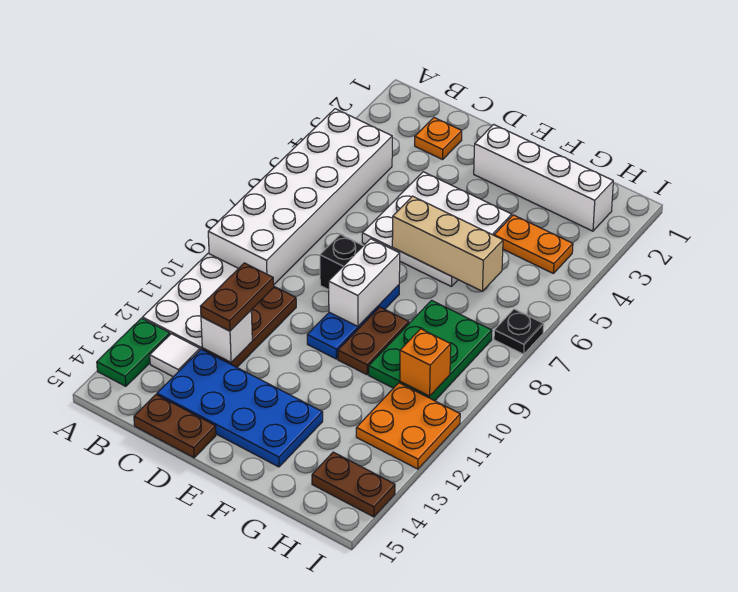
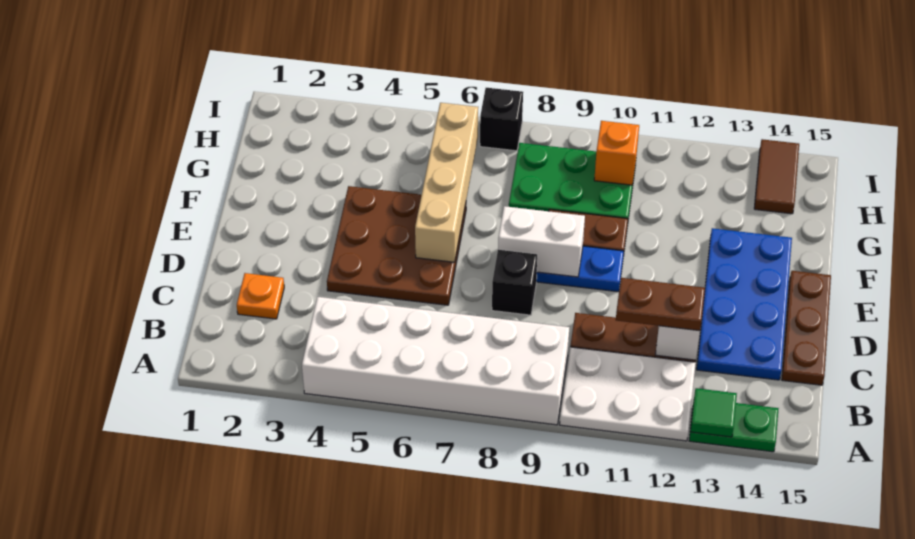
none -> green tile A13 level 2
white tile B13 level 1 -> none
brown plate C15:D15 level 1 -> brown plate C15:E15 level 1
white plate D4:F6 level 1 -> brown plate D4:F6 level 1
white brick E2:H2 level 1 -> none
tan brick E6:G6 level 2 -> tan brick E6:H6 level 2
orange plate G4:H4 level 1 -> none
orange plate H11:I12 level 1 -> none
brown plate H14:I14 level 1 -> brown tile H14:I14 level 1
black plate I7 level 1 -> black brick I7 level 1

